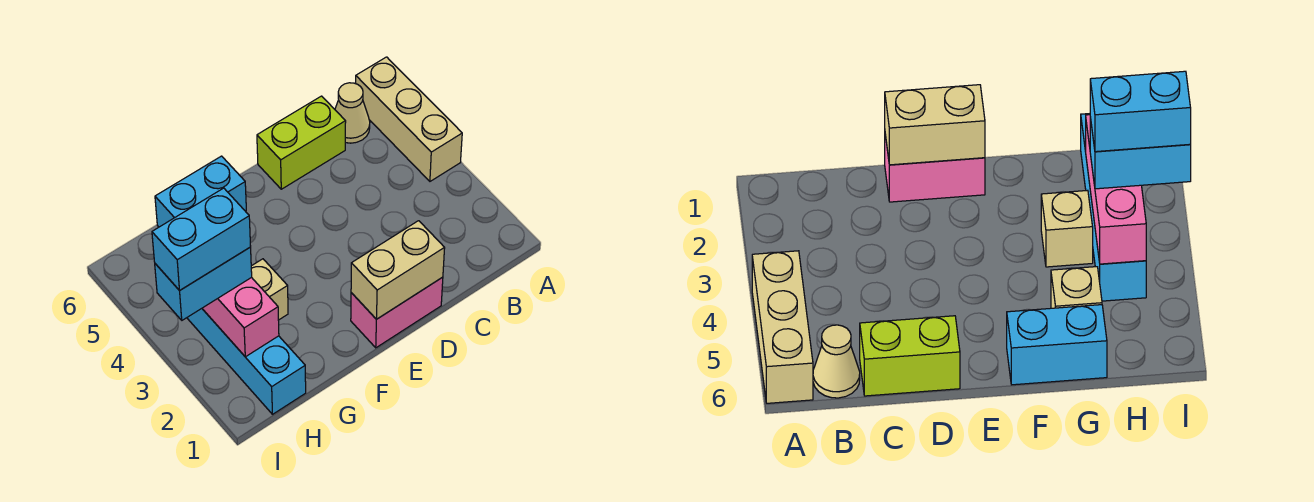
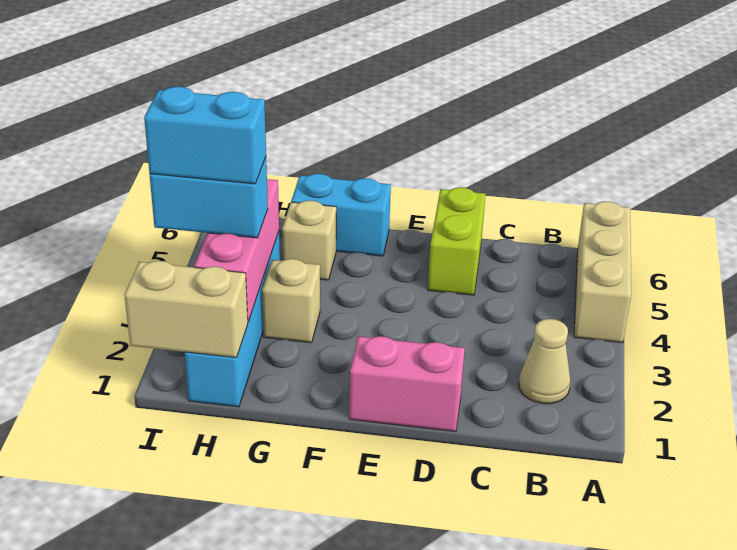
tan cone B6 level 1 -> tan cone B2 level 1
lime brick C6:D6 level 1 -> lime brick D5:D6 level 1
tan brick D1:E1 level 2 -> tan brick H1:I1 level 2

